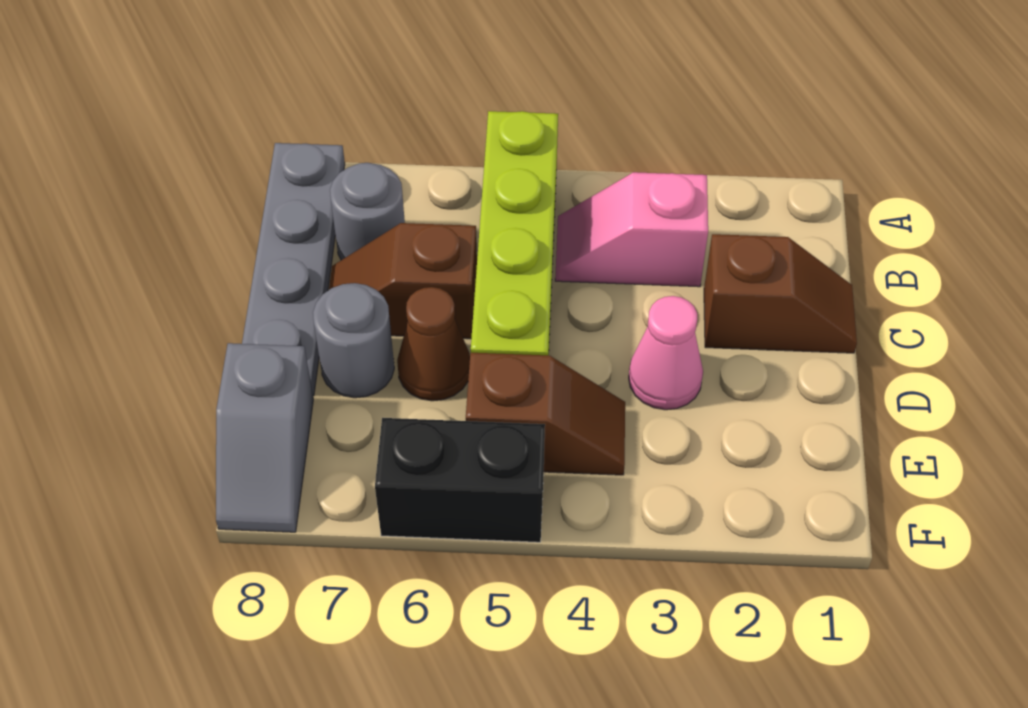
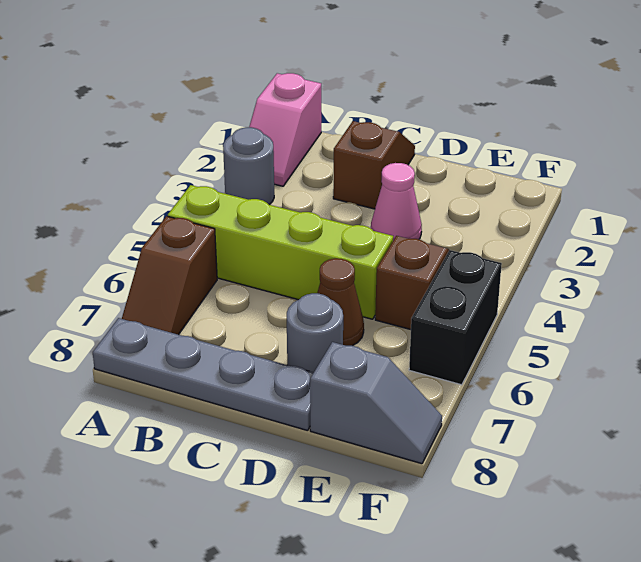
pink slope B3:B4 level 1 top 3 -> pink slope A1:A2 level 1 top 1
grey round brick B7 level 1 -> grey round brick A3 level 1
brown slope C6:C7 level 1 top 6 -> brown slope A6:A7 level 1 top 6

